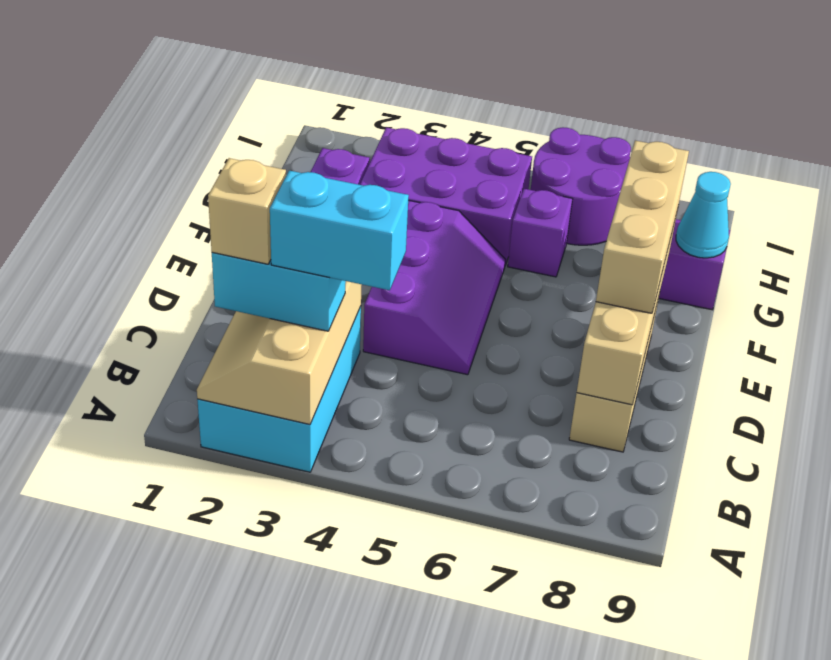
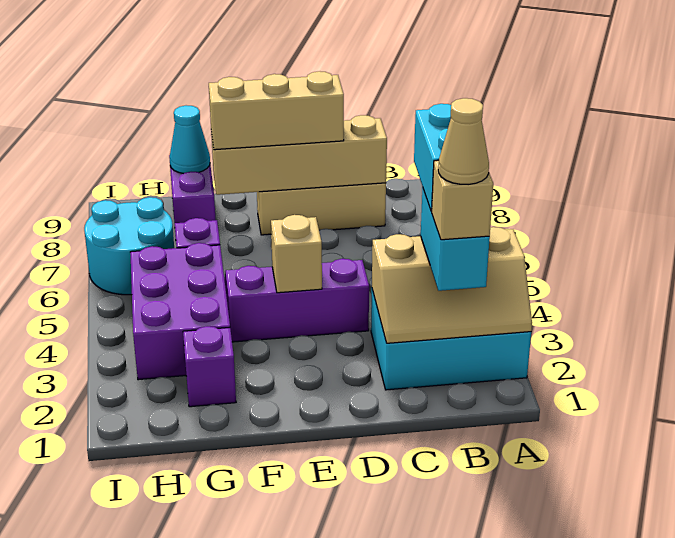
none -> tan cone B2 level 5
none -> tan brick E4 level 2
purple round brick H6:I7 level 1 -> cyan round brick H6:I7 level 1

